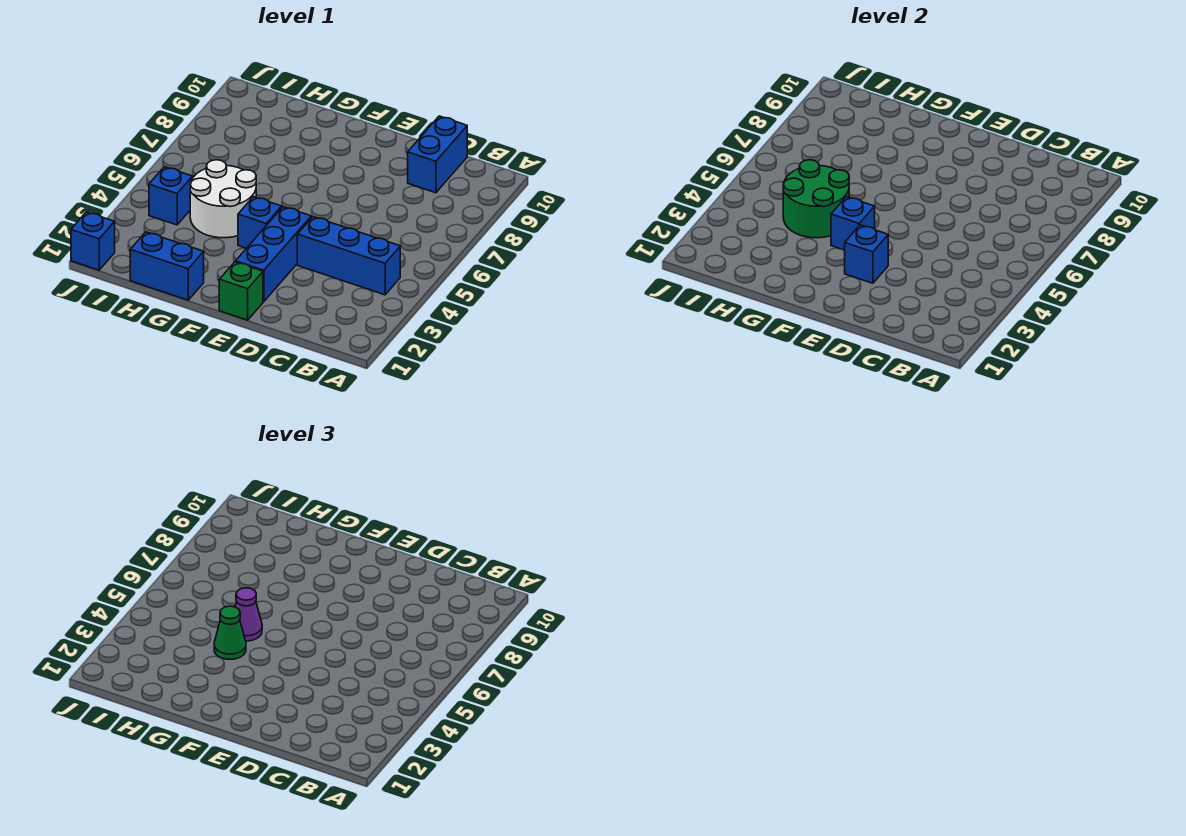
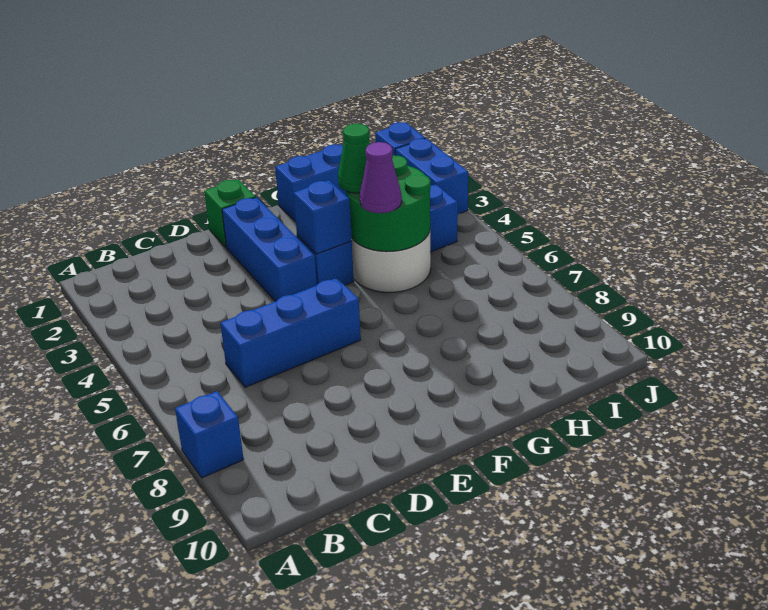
blue brick B4:D4 level 1 -> blue brick C6:E6 level 1
blue brick C9:C10 level 1 -> blue brick J2:J3 level 1
blue brick E3 level 2 -> blue brick A8 level 1

